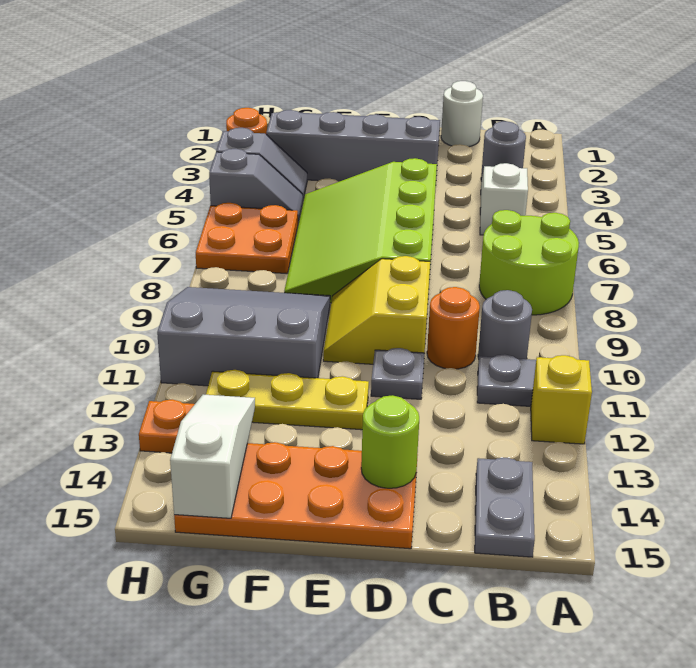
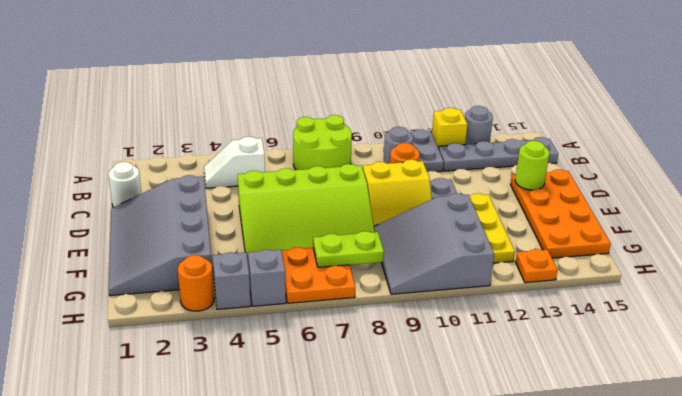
grey round brick B3 level 1 -> grey round brick A13 level 1
grey plate B14:B15 level 1 -> grey plate B12:B15 level 1
none -> lime plate G7:G8 level 2
white slope G13:G15 level 2 top 15 -> none

